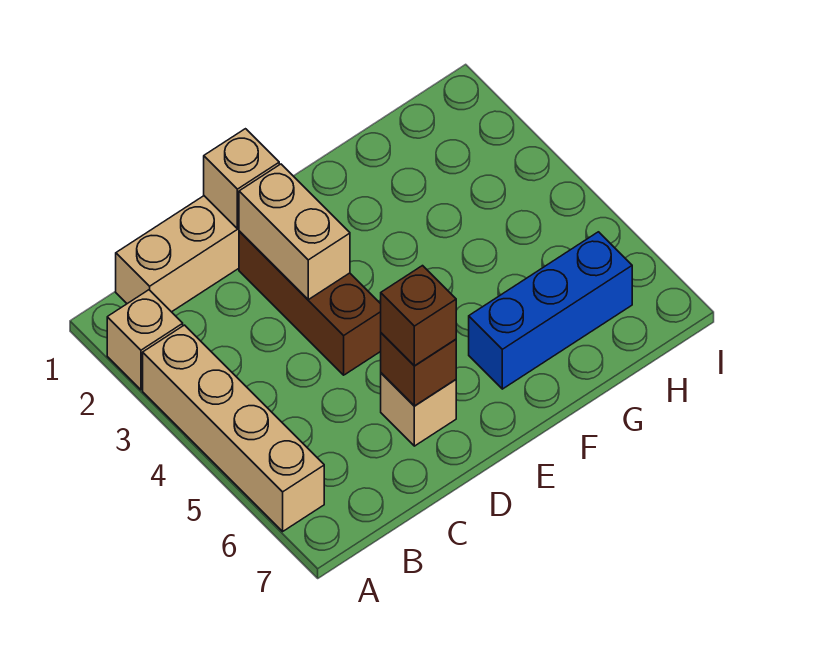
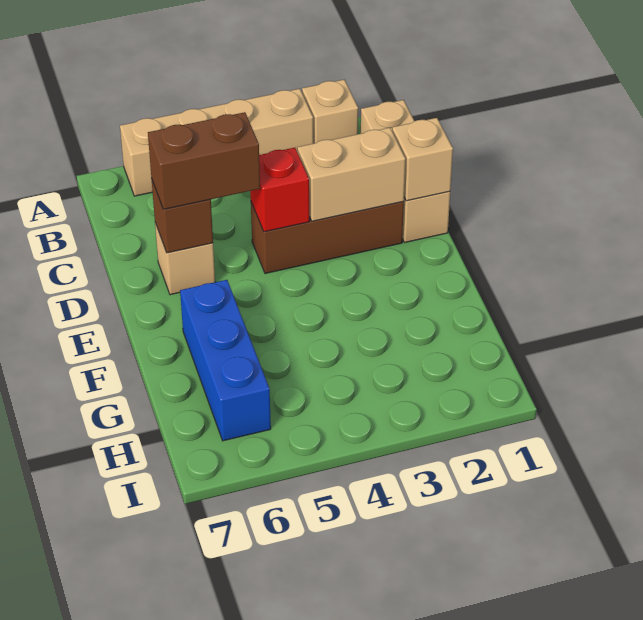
none -> red brick D4 level 2
brown brick D6 level 3 -> brown brick D5:D6 level 3

